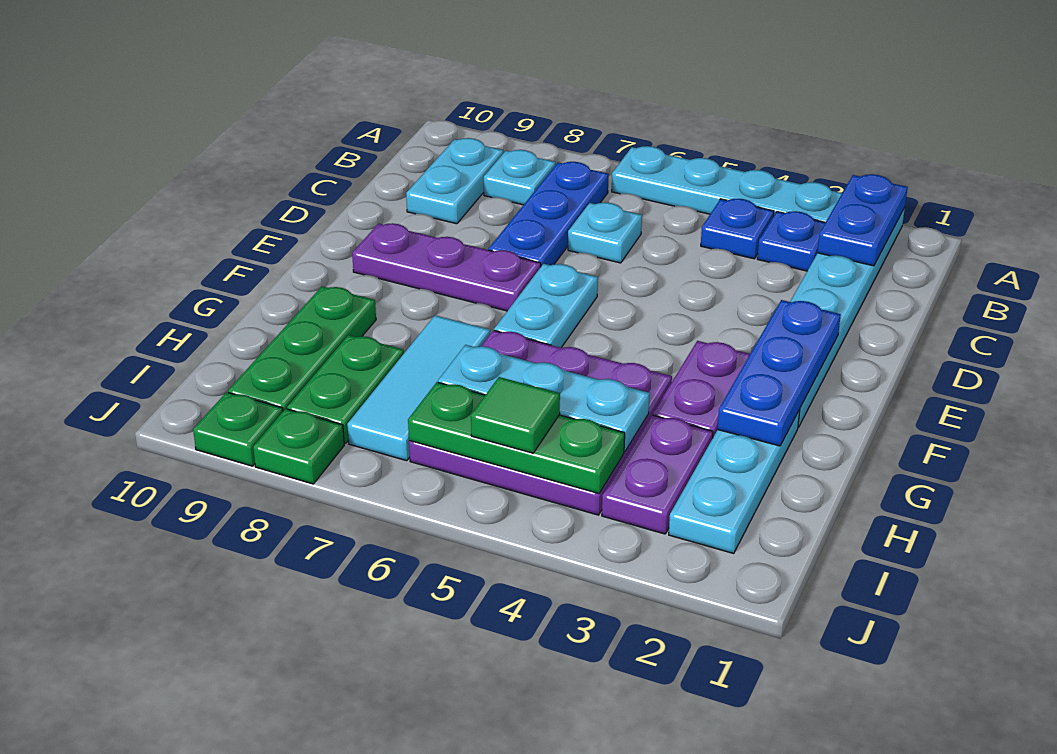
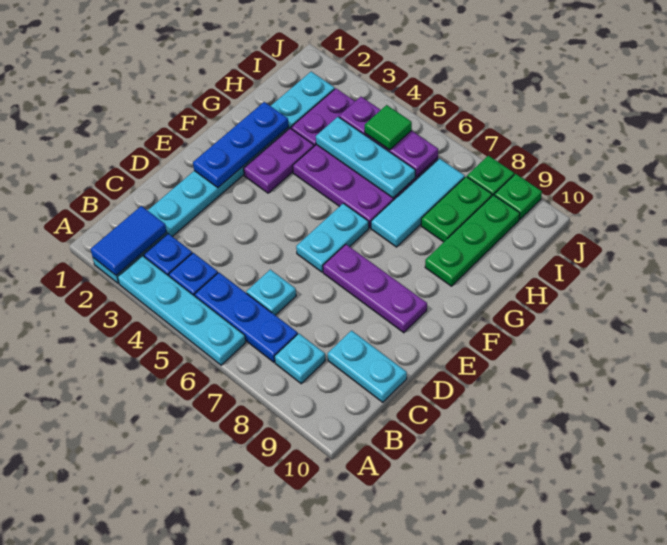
blue plate A2:B2 level 2 -> blue tile A2:B2 level 2
blue plate B7:D7 level 1 -> blue plate B5:B7 level 1
cyan plate B9:C9 level 1 -> cyan plate C9:C10 level 1
green plate I4:I6 level 2 -> purple plate I4:I6 level 2

